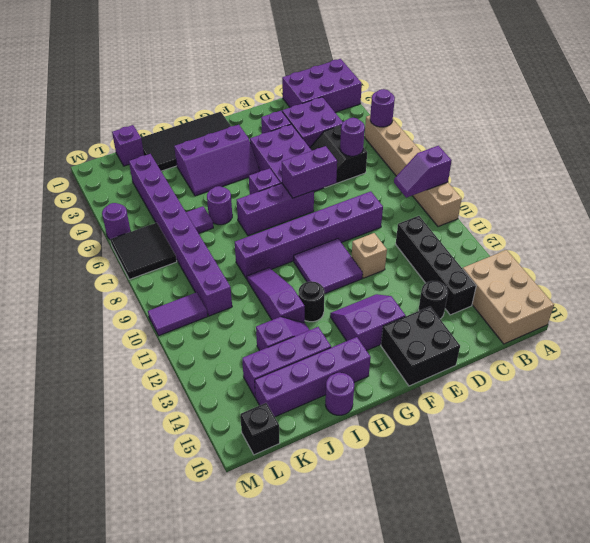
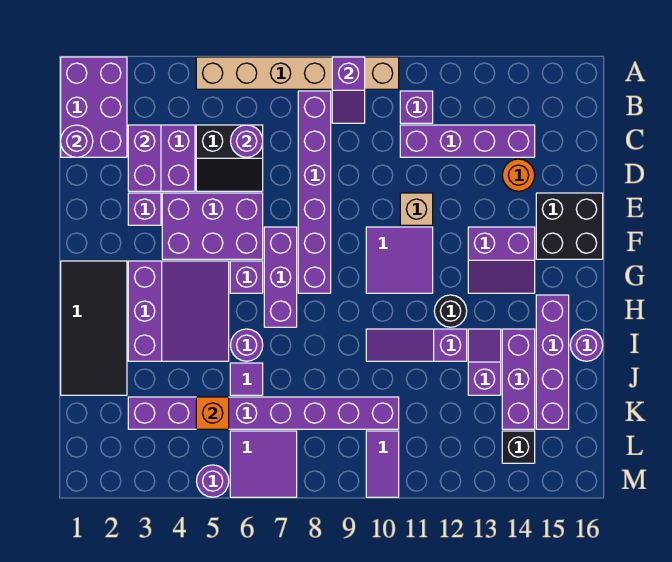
purple round brick A5 level 2 -> purple round brick C1 level 2
tan brick A14:B16 level 1 -> none
black brick C11:C14 level 1 -> purple brick C11:C14 level 1
purple brick D9:I9 level 1 -> purple brick B8:G8 level 1
black round brick D14 level 1 -> orange round brick D14 level 1
purple brick E7:F7 level 2 -> purple brick C3:D3 level 2
purple slope F13:G14 level 1 top 14 -> purple slope F13:G14 level 1 top F
purple slope G3:I4 level 1 top 3 -> purple slope G3:I5 level 1 top 3
purple brick K1 level 1 -> purple brick B11 level 1
none -> orange brick K5 level 2
black tile L6:M7 level 1 -> purple tile L6:M7 level 1
black brick L16 level 1 -> black brick L14 level 1

